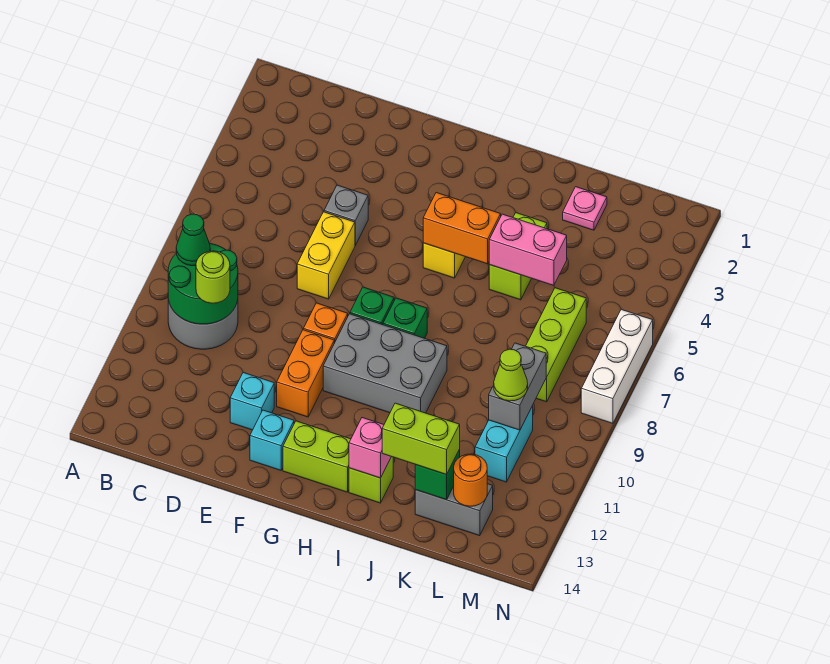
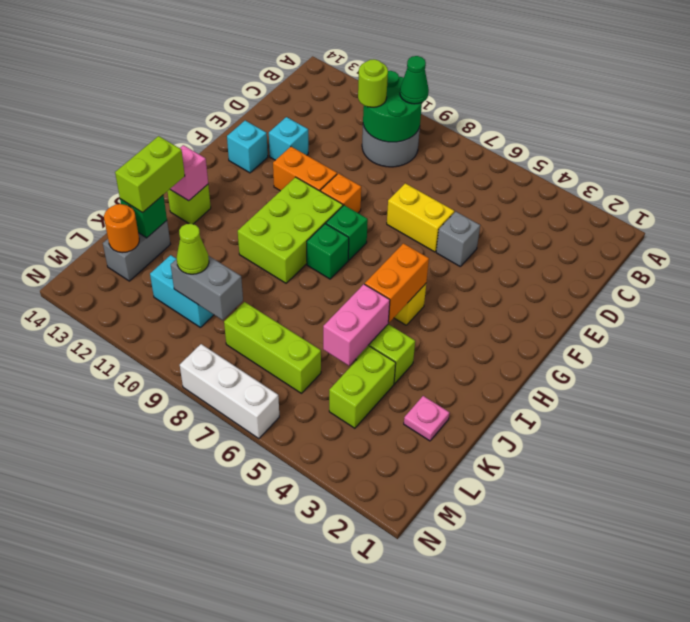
grey brick G9:I10 level 1 -> lime brick G9:I10 level 1
lime brick G13:H13 level 1 -> lime brick K4:L4 level 1

